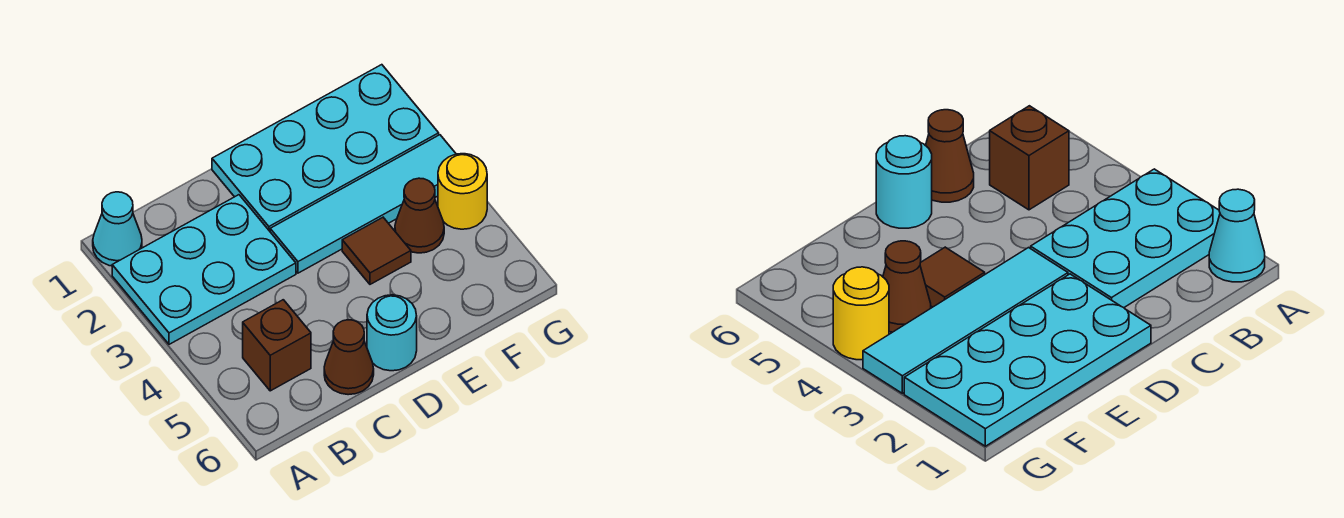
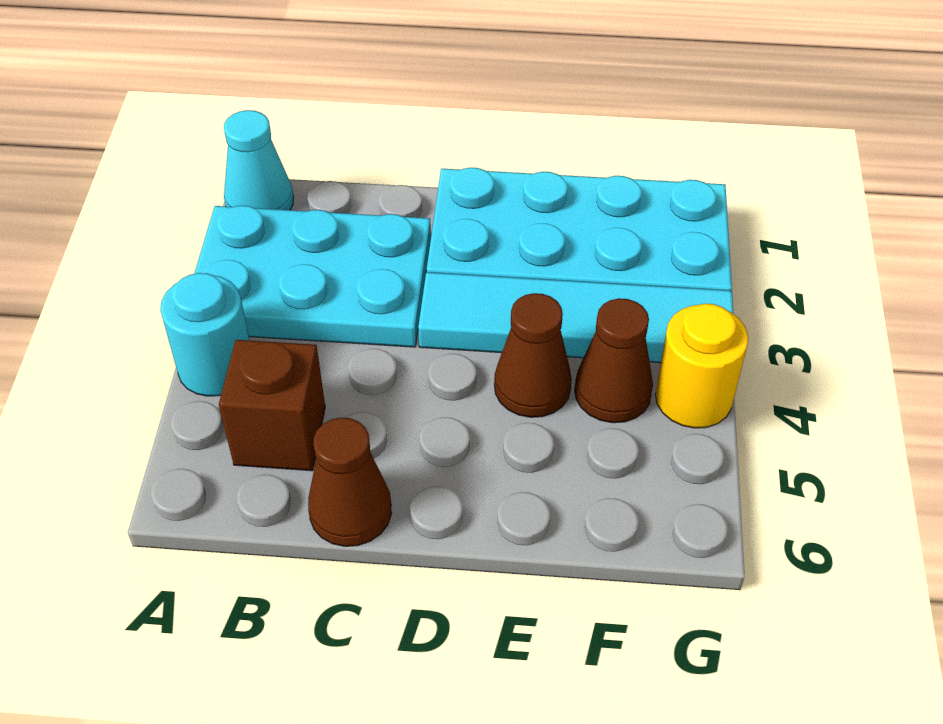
cyan round brick D6 level 1 -> cyan round brick A4 level 1
brown tile E4 level 1 -> brown cone E4 level 1

